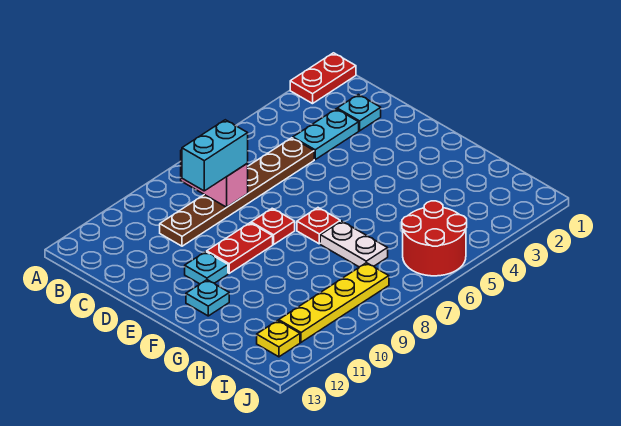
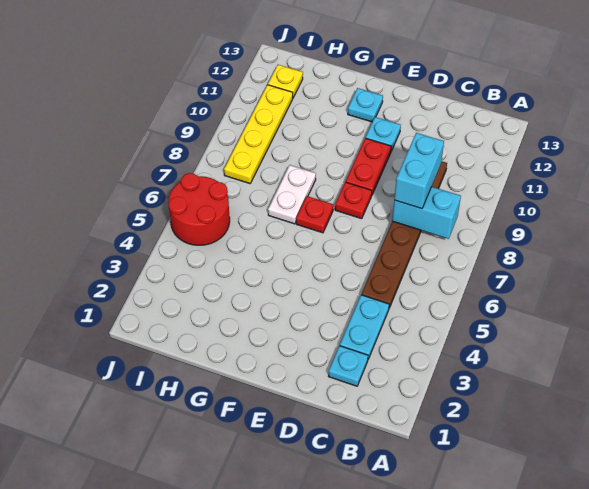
red plate A1:A2 level 1 -> none
pink brick B8:C8 level 2 -> cyan brick B8:C8 level 2
white plate G7:H7 level 1 -> white plate G7:G8 level 1

